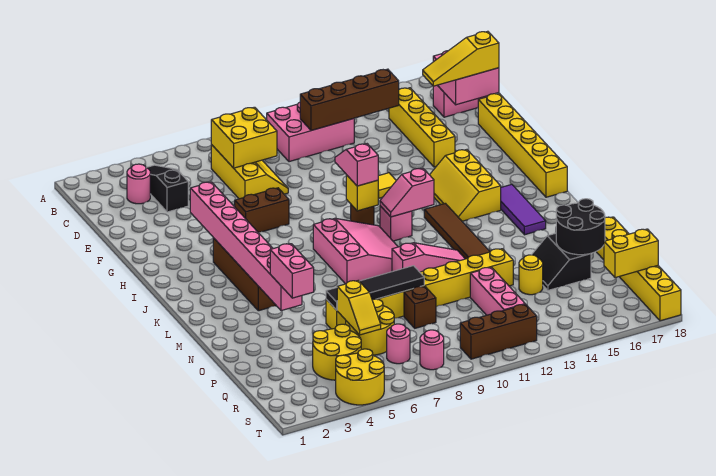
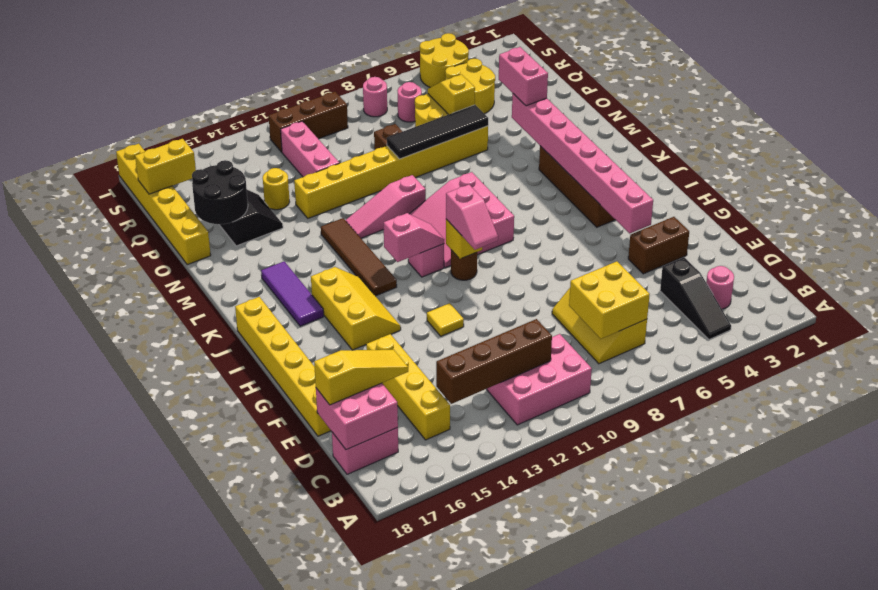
brown brick G6:G7 level 1 -> brown brick F3:F4 level 1

